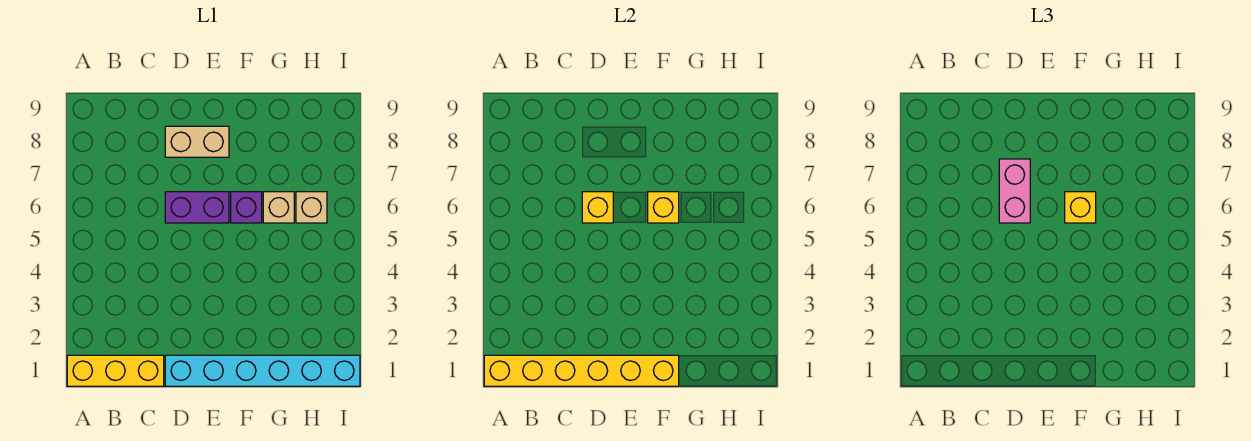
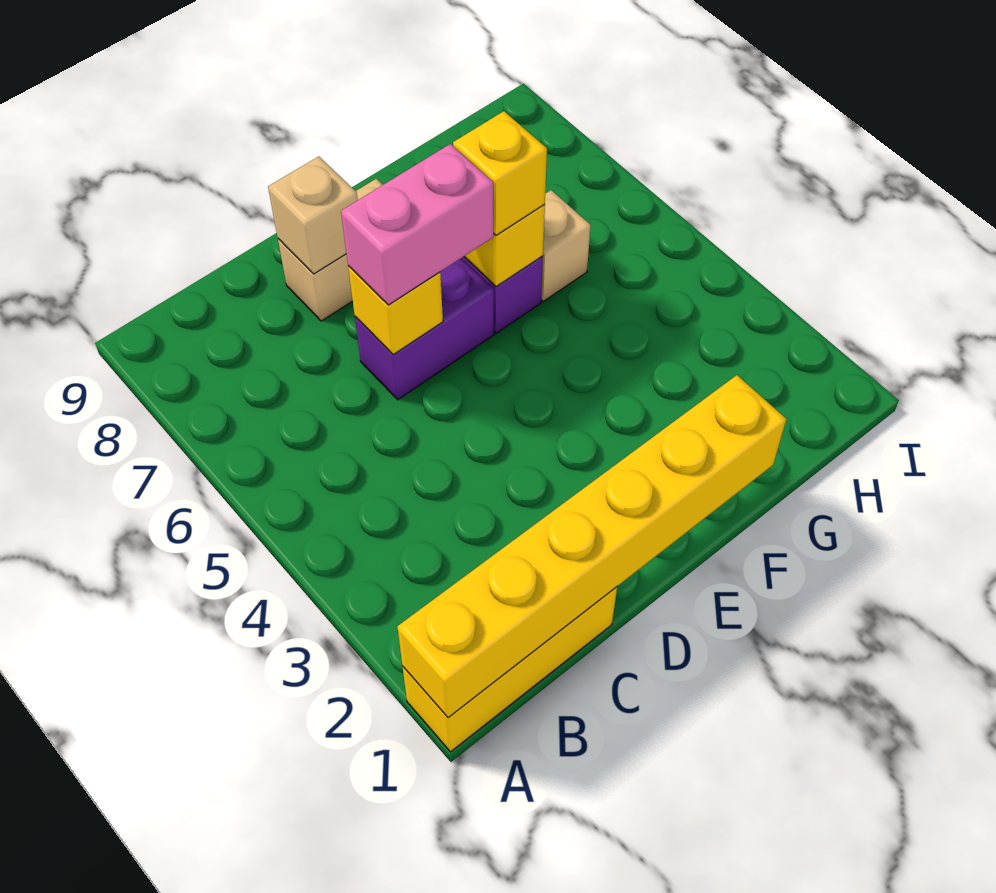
cyan brick D1:I1 level 1 -> none
pink brick D6:D7 level 3 -> pink brick D6:E6 level 3
tan brick H6 level 1 -> tan brick D8 level 2

